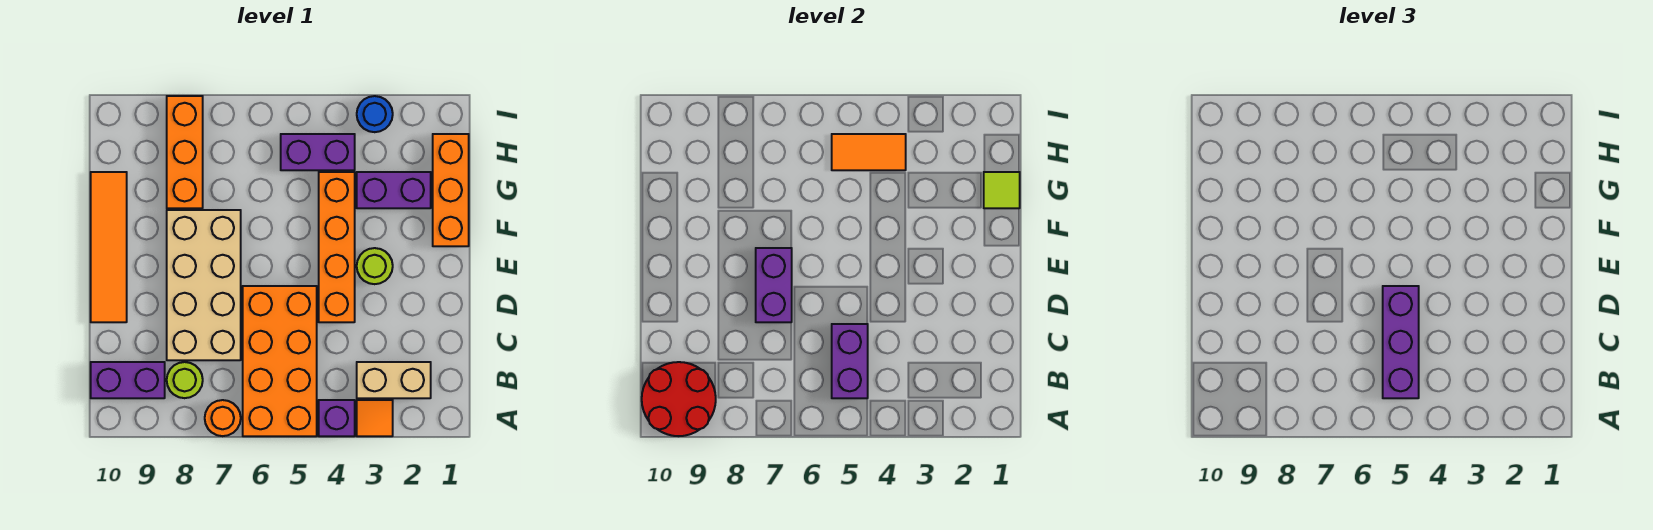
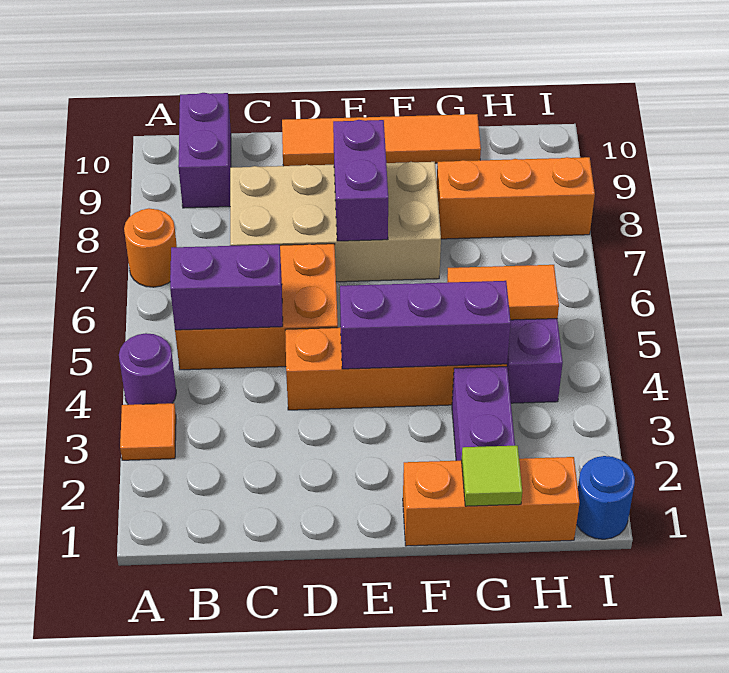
purple brick A4 level 1 -> purple round brick A4 level 1
orange brick A5:D6 level 1 -> orange brick B5:D6 level 1
red round brick A9:B10 level 2 -> none
tan brick B2:B3 level 1 -> none
purple brick B5:D5 level 3 -> purple brick E4:G4 level 2
lime round brick B8 level 1 -> none
purple brick D7:E7 level 2 -> purple brick E7:E8 level 2
lime round brick E3 level 1 -> none
orange tile H4:H5 level 2 -> orange tile G5:H5 level 2
blue round brick I3 level 1 -> blue round brick I1 level 1

